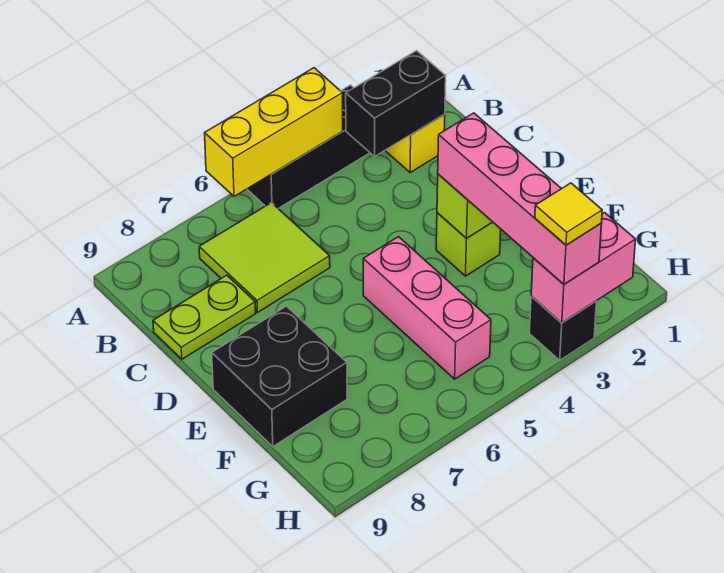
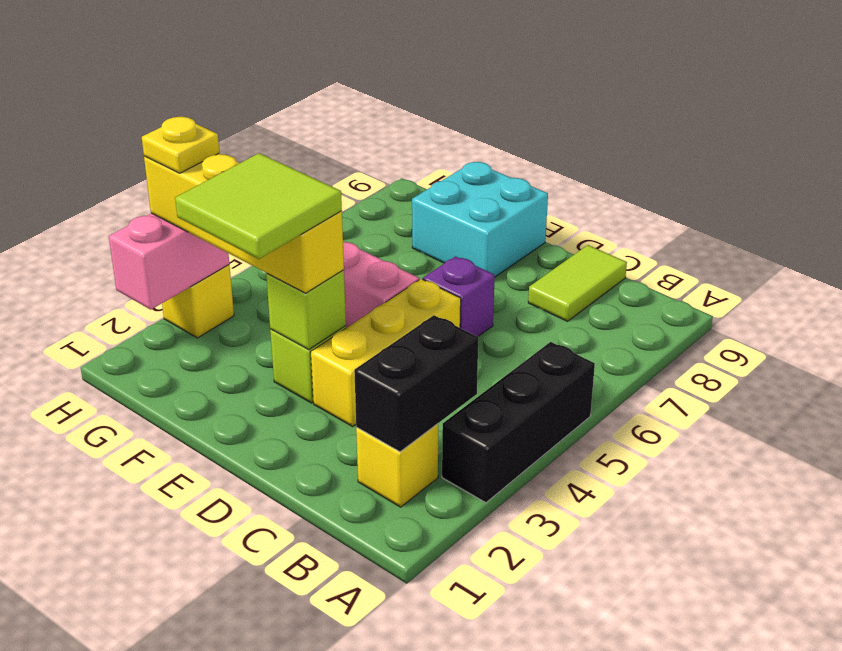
yellow brick A4:A6 level 2 -> yellow brick D3:D5 level 1
lime tile B6:C7 level 1 -> lime tile E2:F3 level 4
lime plate C8:C9 level 1 -> lime tile C8:C9 level 1
none -> purple brick D6 level 1
pink brick E3:H3 level 3 -> yellow brick E3:H3 level 3
black brick E8:F9 level 1 -> cyan brick E8:F9 level 1
black brick H3 level 1 -> yellow brick H3 level 1
yellow tile H3 level 4 -> yellow plate H3 level 4

